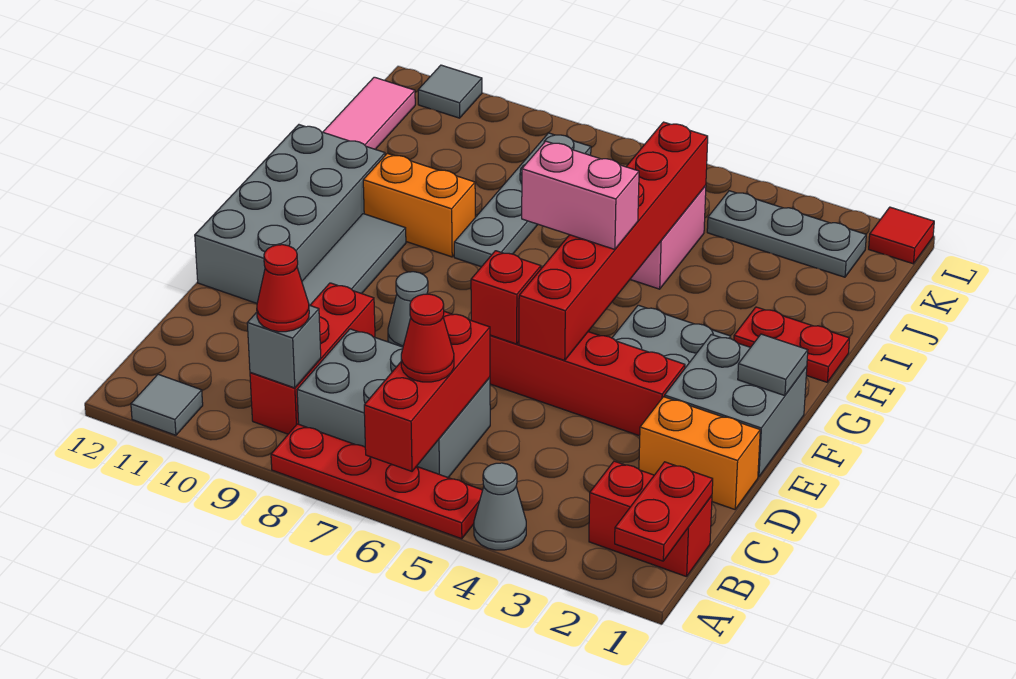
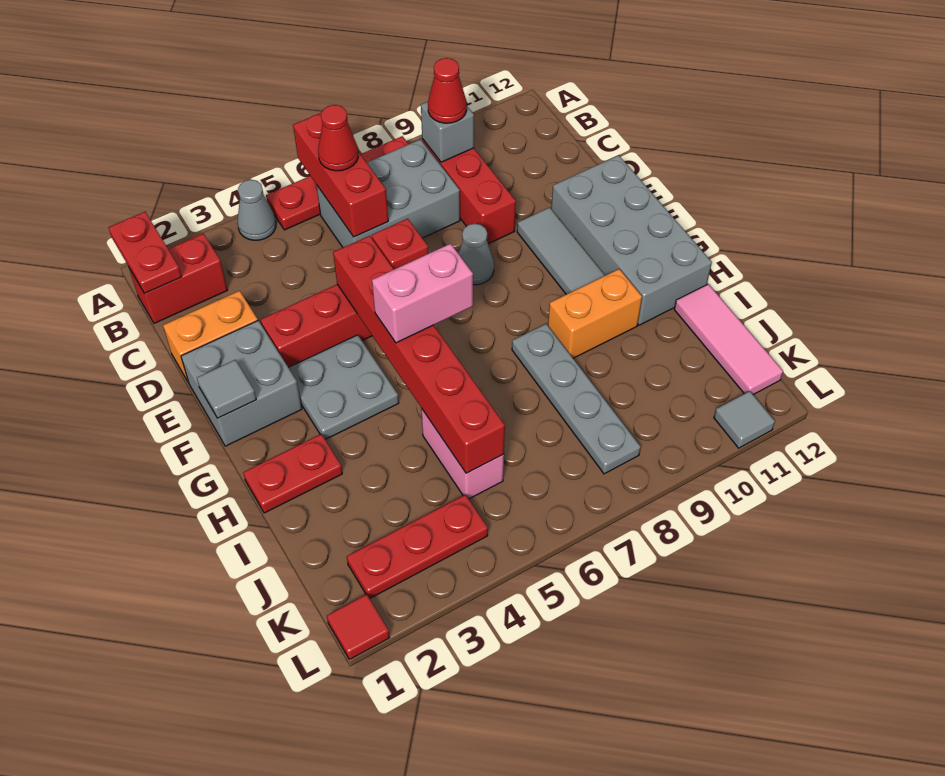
grey tile A11 level 1 -> none
grey plate K2:K4 level 1 -> red plate K2:K4 level 1

